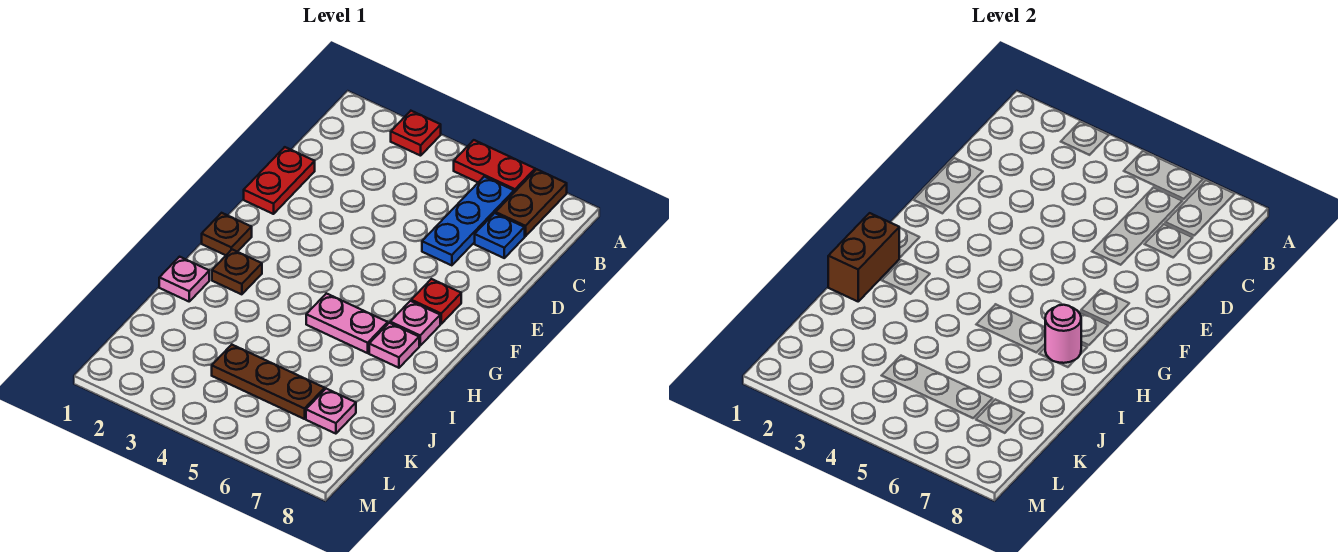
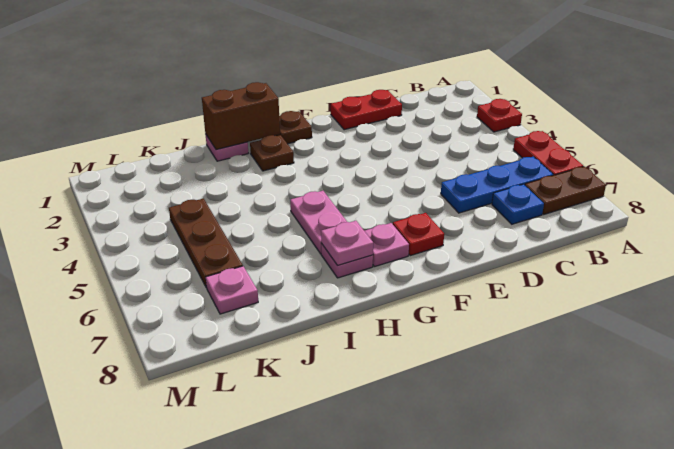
pink round brick H7 level 2 -> pink plate H7 level 2

